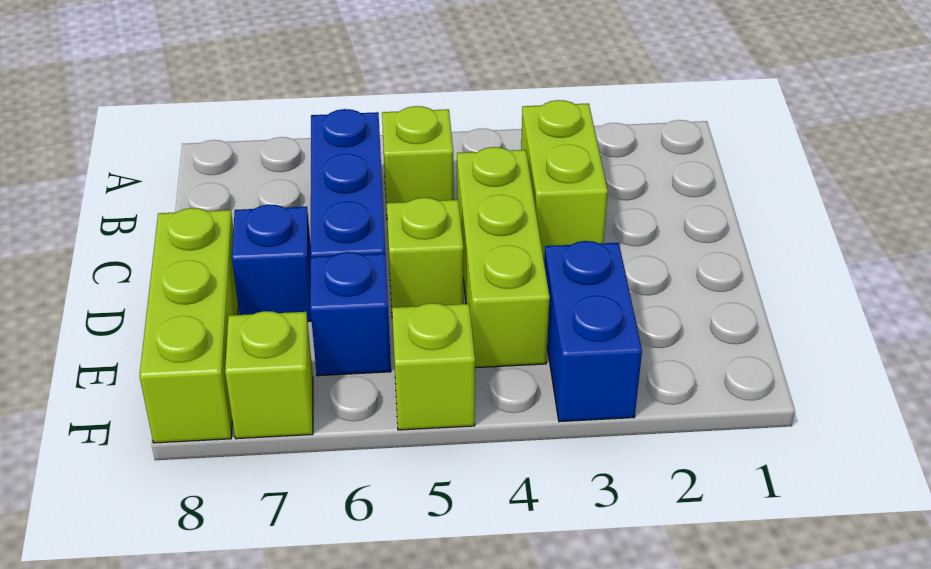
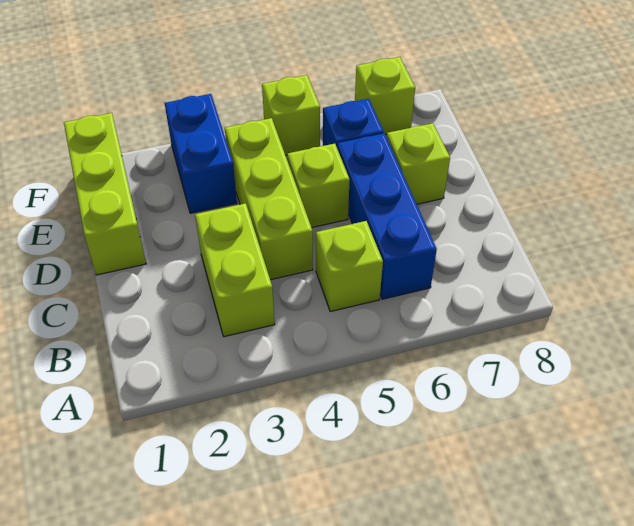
blue brick D7 level 1 -> lime brick D7 level 1
lime brick D8:F8 level 1 -> lime brick D1:F1 level 1

